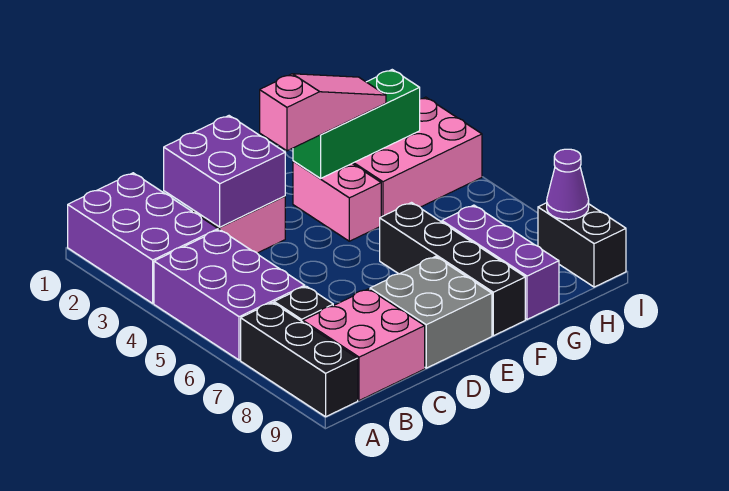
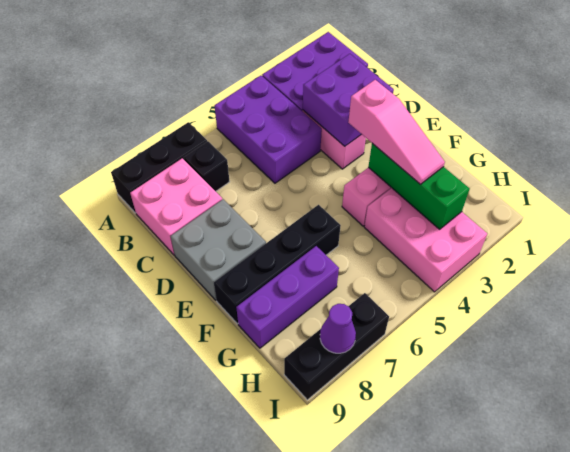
purple brick A4:B6 level 1 -> purple brick A4:C5 level 1
black brick I8:I9 level 1 -> black brick I7:I9 level 1

